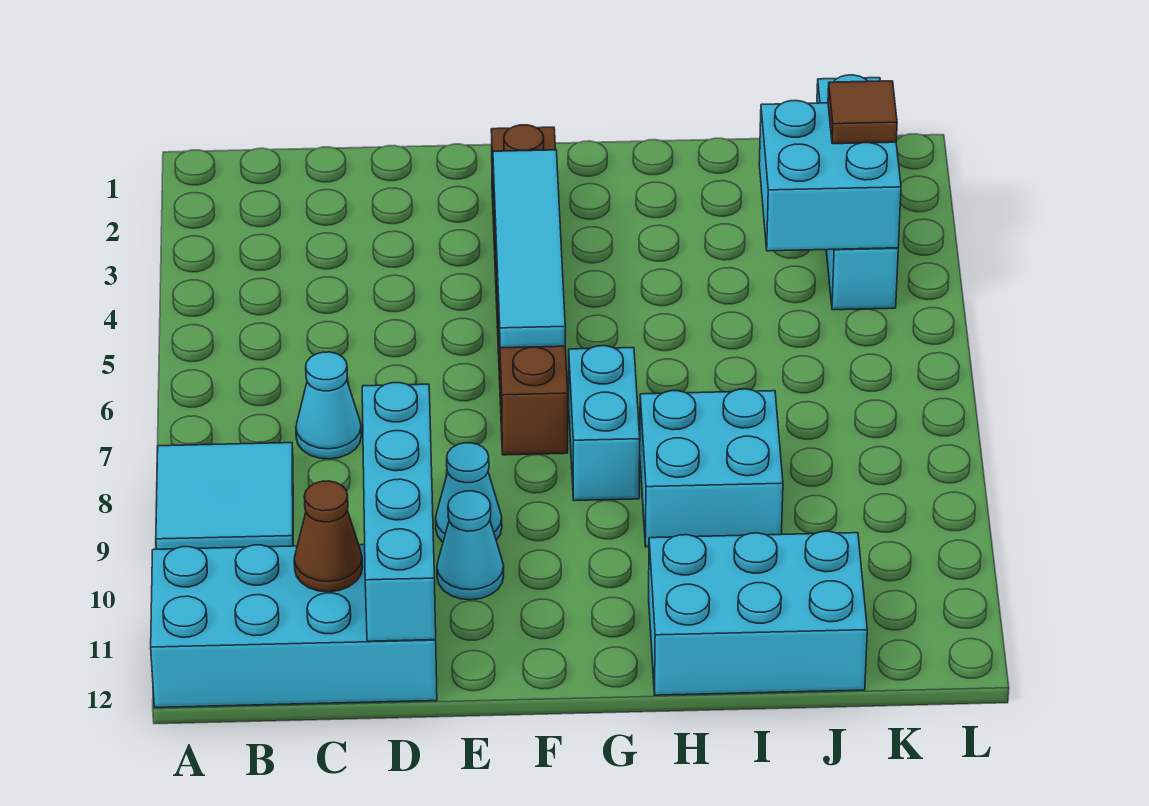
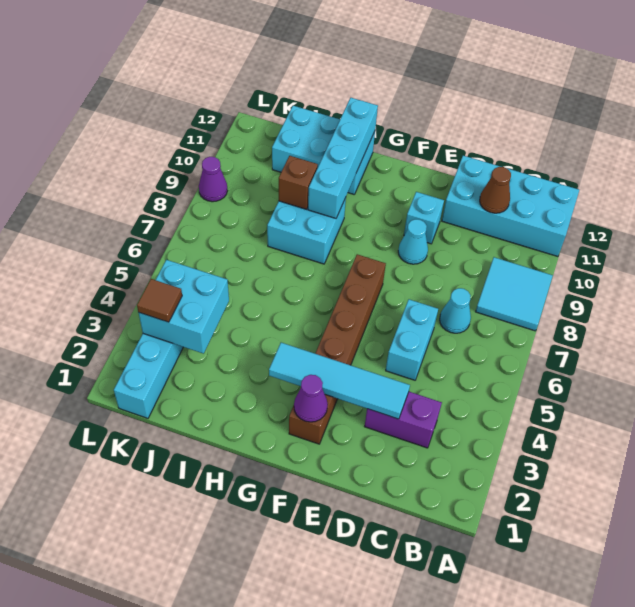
none -> purple brick C3:D3 level 1
cyan brick D9:D12 level 2 -> cyan brick H9:H12 level 2
cyan cone E10 level 1 -> cyan brick E10 level 1
none -> purple cone F2 level 2
cyan tile F3:F6 level 2 -> cyan tile D3:G3 level 2
cyan brick G7:G8 level 1 -> cyan brick D5:D6 level 1
none -> brown brick I9 level 2
none -> purple cone L9 level 1

